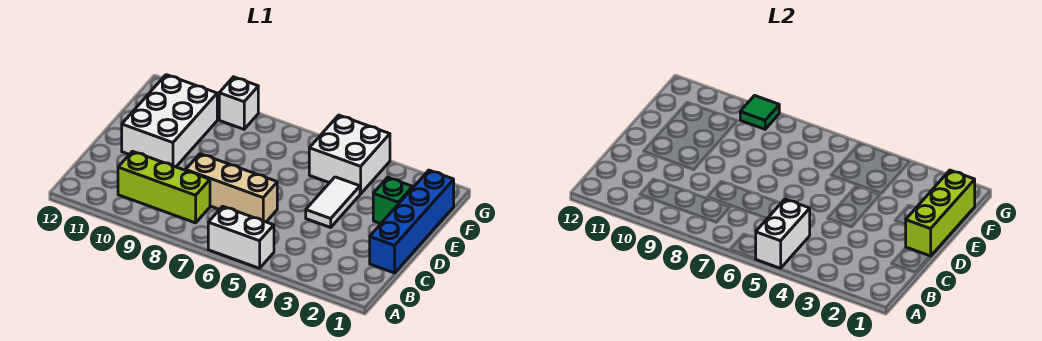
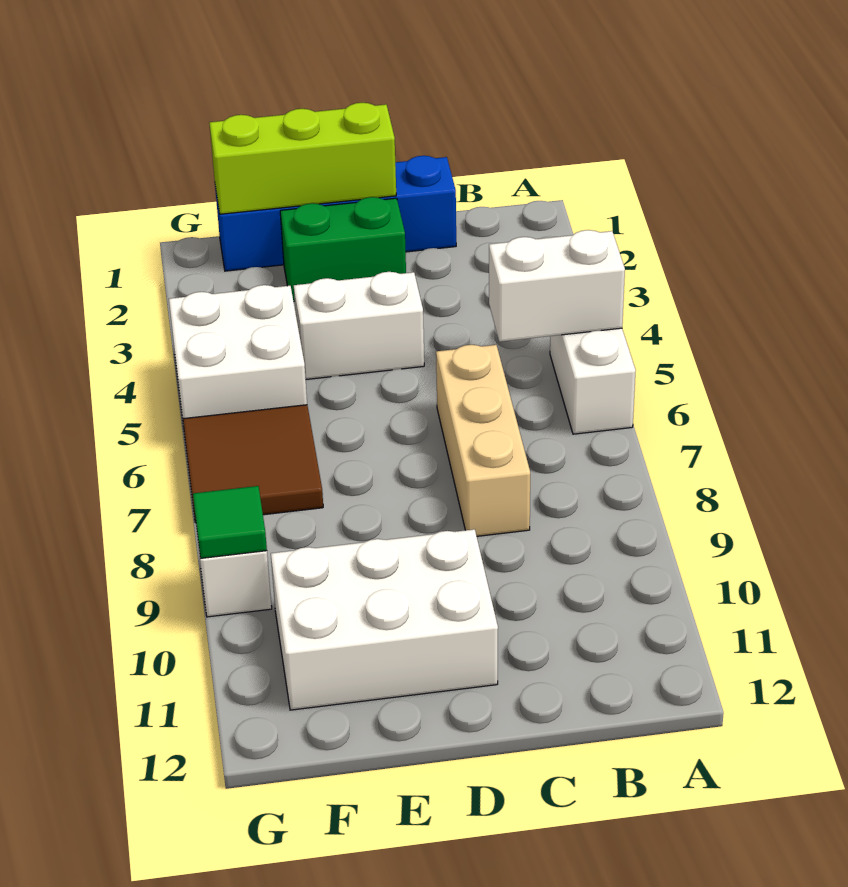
lime brick B8:B10 level 1 -> none
white tile D4:E4 level 1 -> white brick D4:E4 level 1
green brick E2 level 1 -> green brick D2:E2 level 1
none -> brown tile F6:G7 level 1

